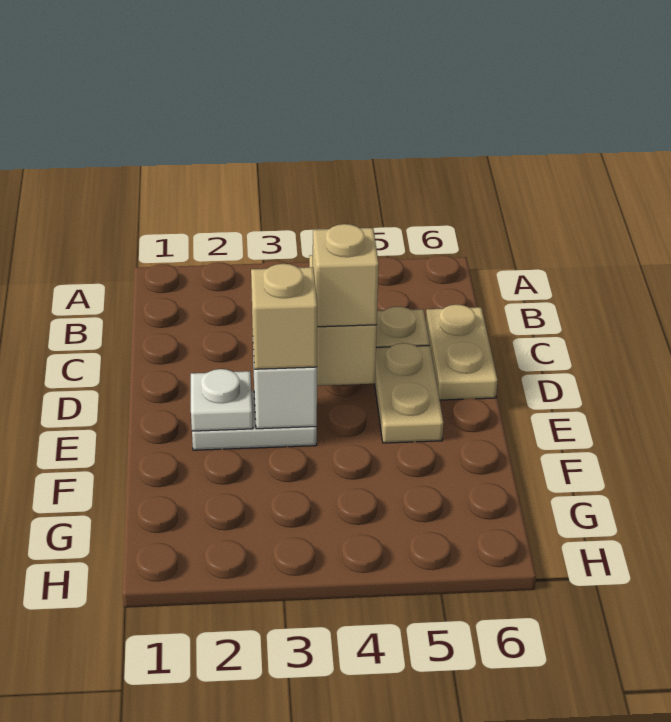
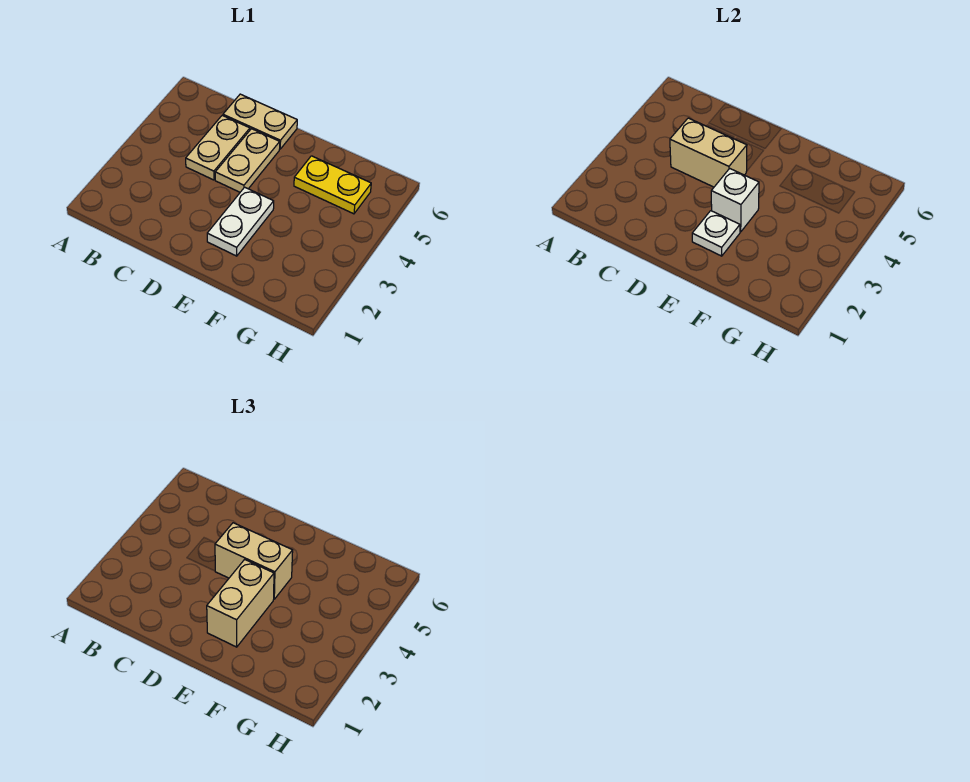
tan brick D4 level 3 -> tan brick D4:E4 level 3
tan plate D5:E5 level 1 -> tan plate D4:D5 level 1
tan brick E3 level 3 -> tan brick E2:E3 level 3
none -> yellow plate F5:G5 level 1

